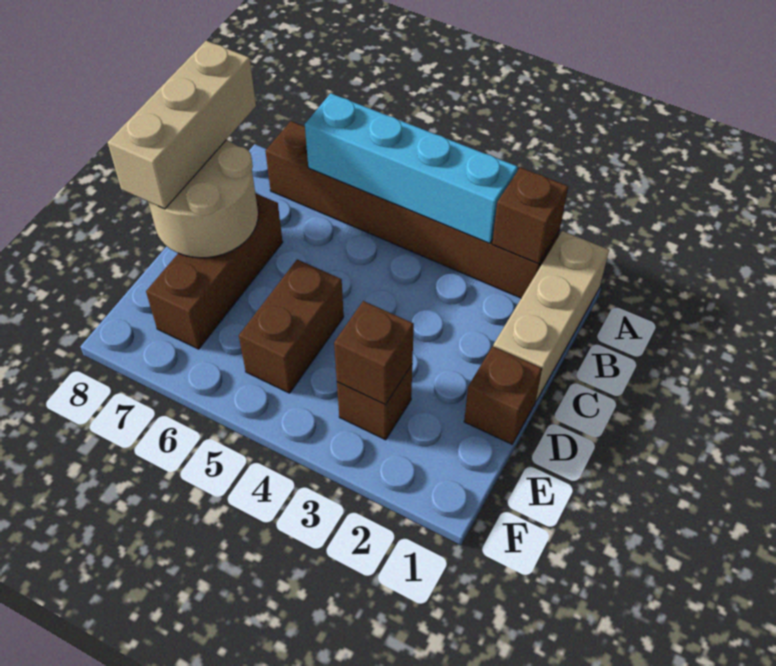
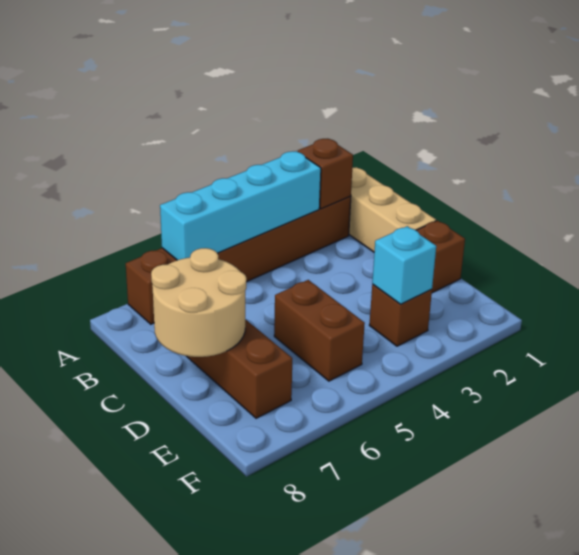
tan brick B8:D8 level 3 -> none
brown brick E3 level 2 -> cyan brick E3 level 2

